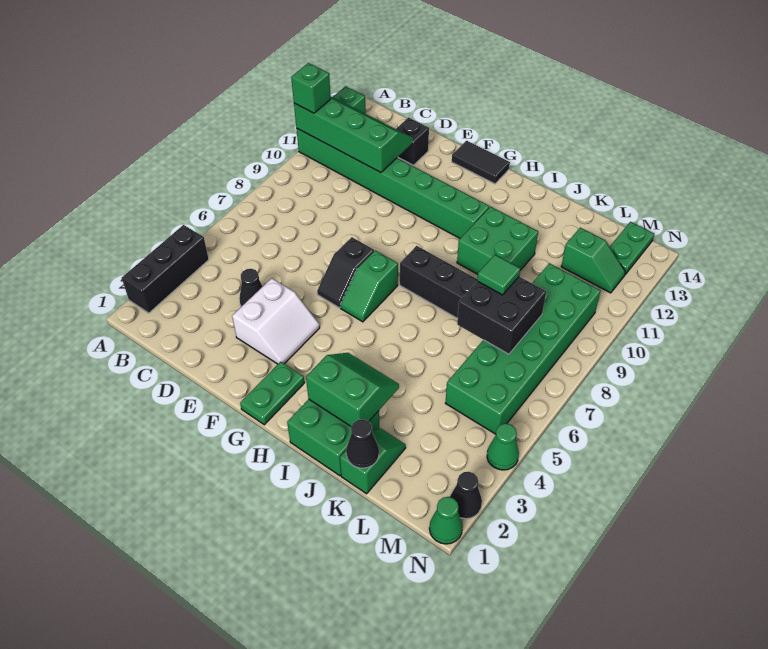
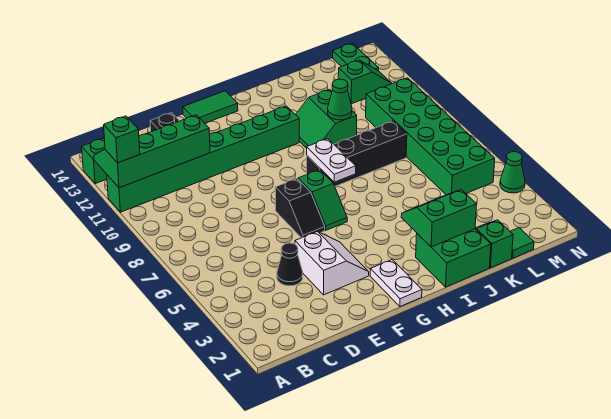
black brick A2:A4 level 1 -> none
black tile F14:G14 level 1 -> green tile F14:G14 level 1
green plate G1:G2 level 1 -> white plate G1:G2 level 1
none -> white plate H7:H8 level 2
green brick I10:J11 level 1 -> green slope I10:J11 level 1 top J
black cone K1 level 2 -> none
black brick K7:L8 level 2 -> none
green tile K8 level 3 -> green tile L1 level 1
green cone N1 level 1 -> green cone J10 level 2
black cone N2 level 1 -> none

